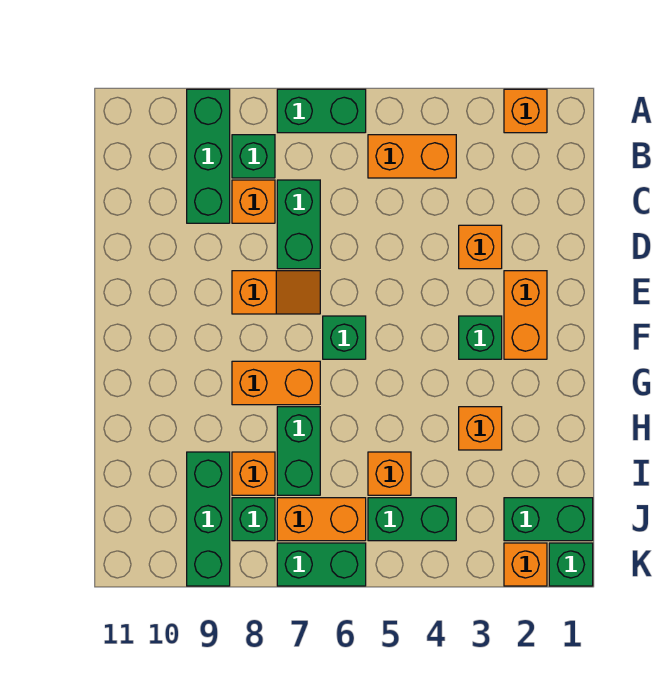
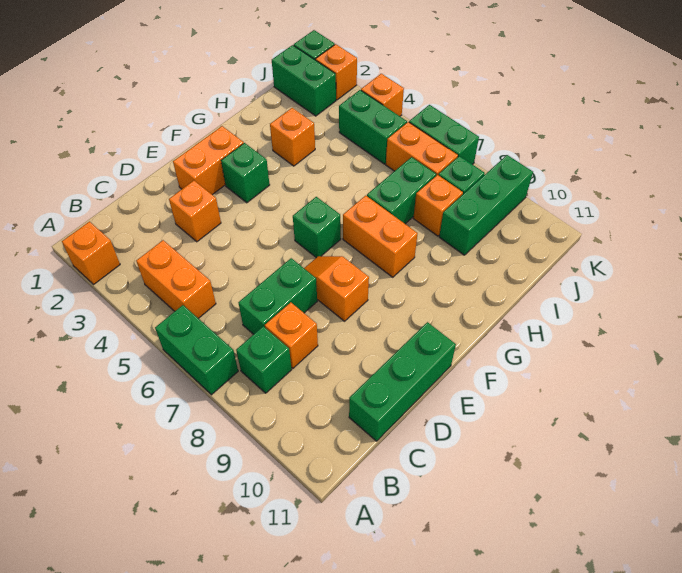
green brick A9:C9 level 1 -> green brick C11:E11 level 1
orange brick I5 level 1 -> orange brick K4 level 1

